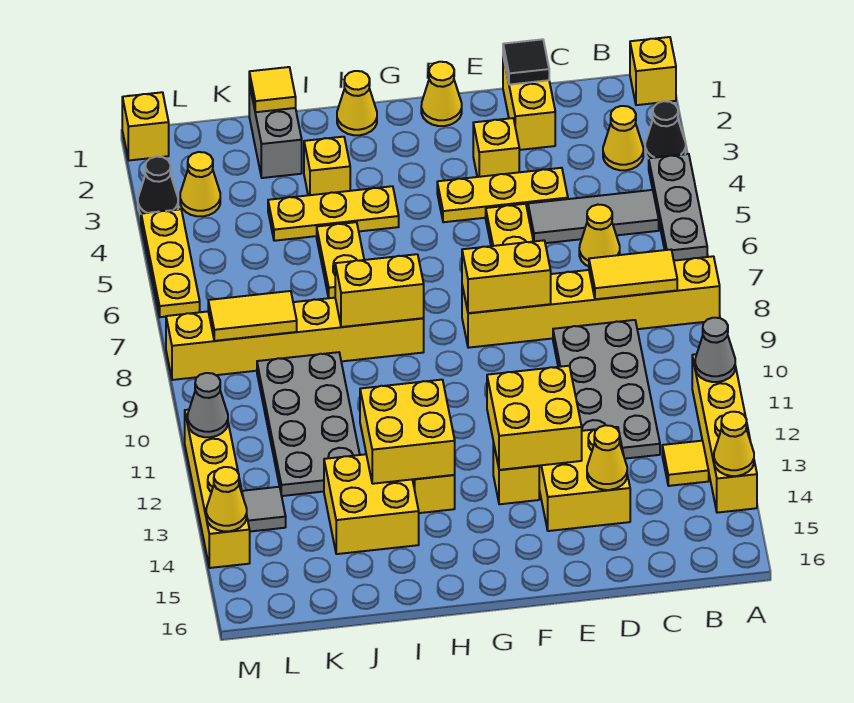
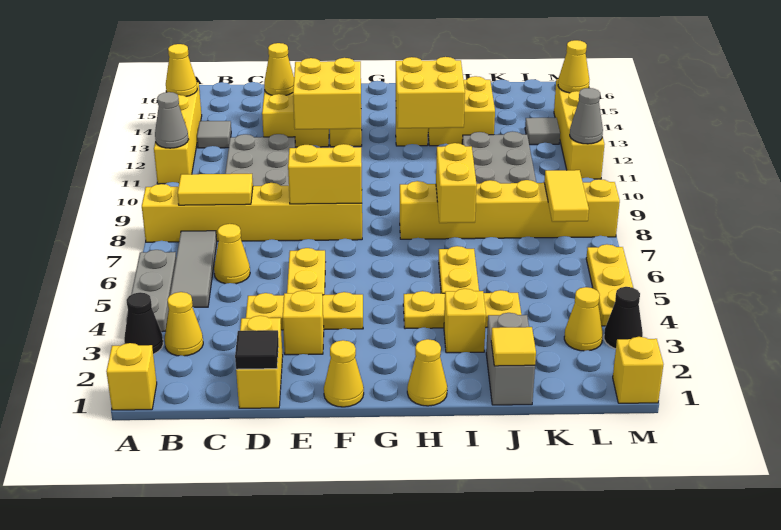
grey tile B5:D5 level 1 -> grey tile B5:B7 level 1
yellow tile B13 level 1 -> grey tile B13 level 1
yellow brick H8:I8 level 2 -> yellow brick I7:I8 level 2
yellow tile K8:L8 level 2 -> yellow tile L7:L8 level 2

